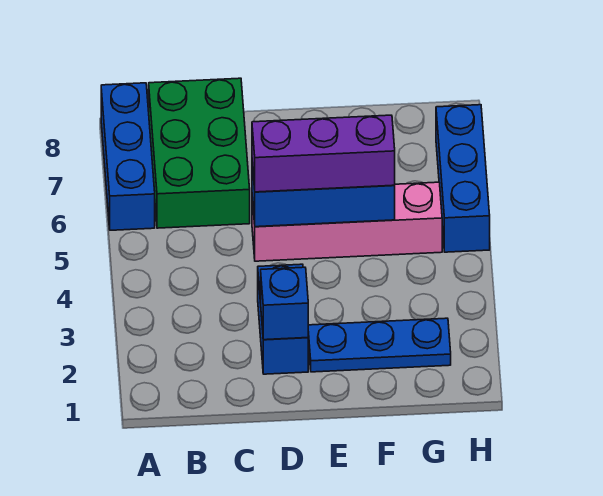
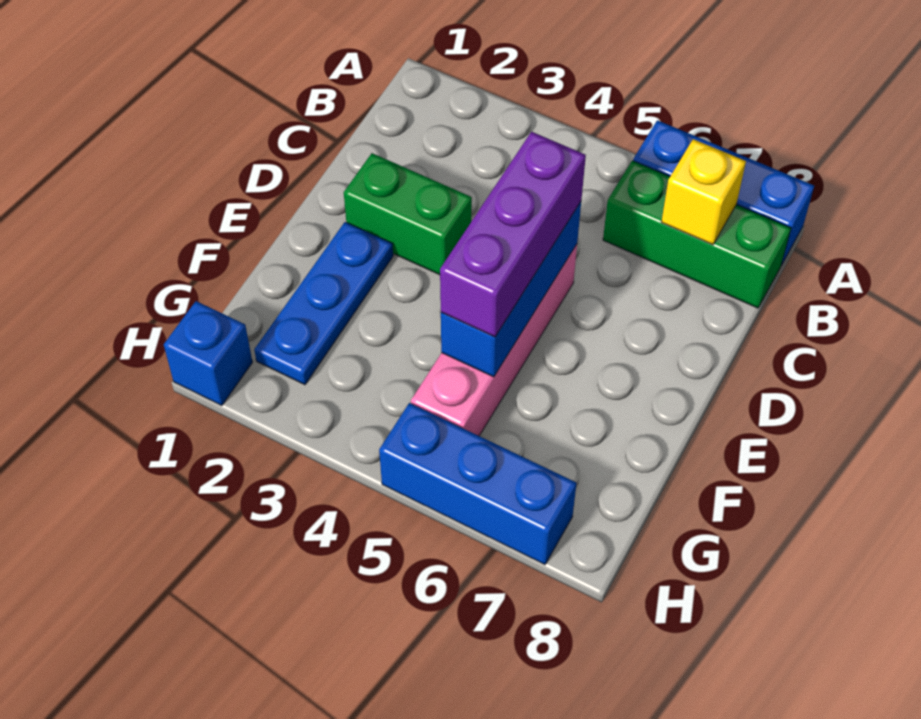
green brick B6:C8 level 1 -> green brick B6:B8 level 1
none -> yellow brick B7 level 2
blue brick D2:D3 level 1 -> green brick D2:D3 level 1
blue brick D2 level 2 -> blue brick H1 level 1

